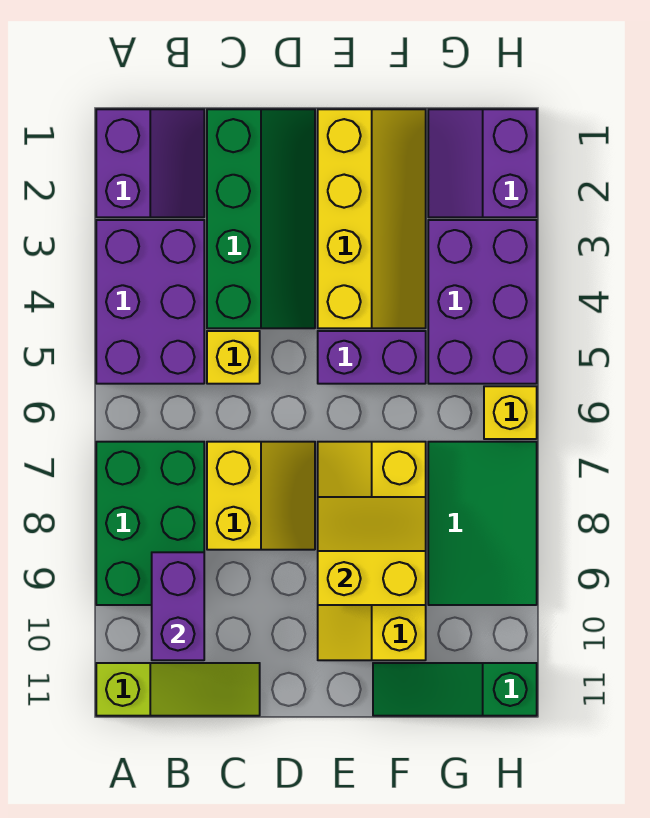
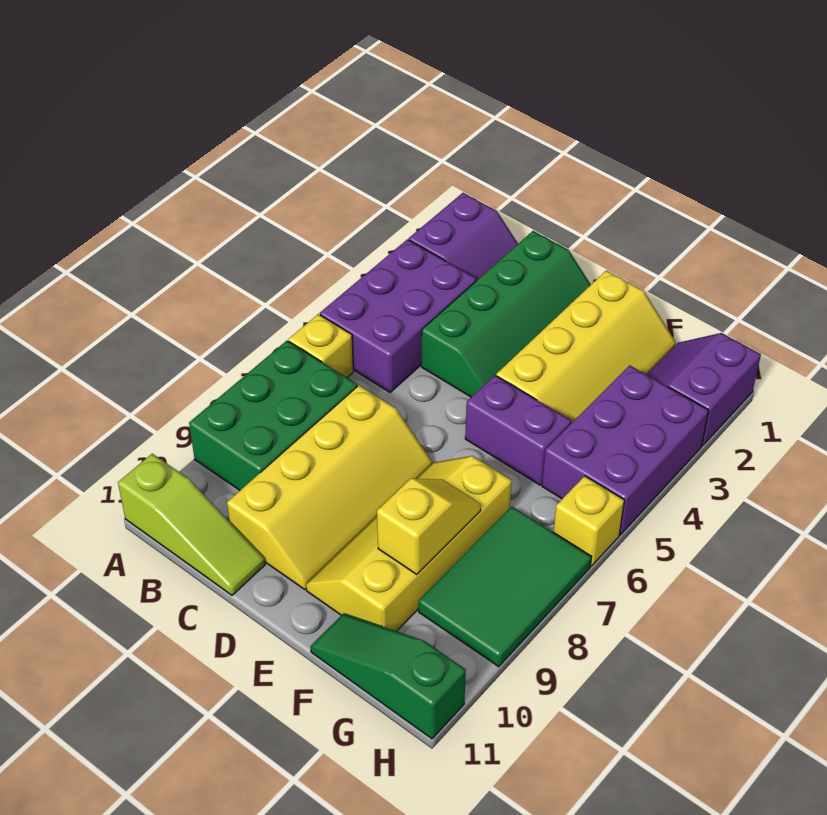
purple brick B9:B10 level 2 -> none
yellow brick C5 level 1 -> yellow brick A6 level 1
yellow slope C7:D8 level 1 top C -> yellow slope C7:D10 level 1 top C
yellow slope E8:F9 level 2 top 9 -> yellow slope F8:F9 level 2 top 9

